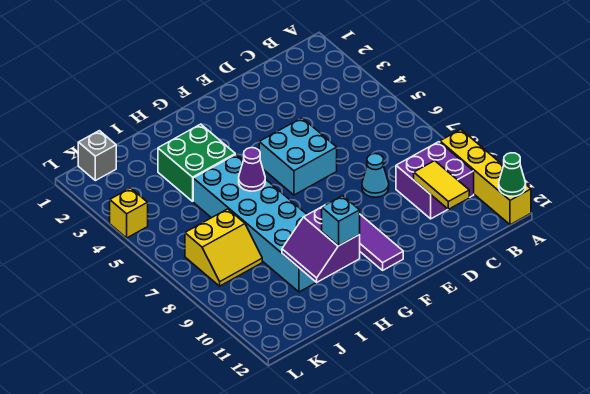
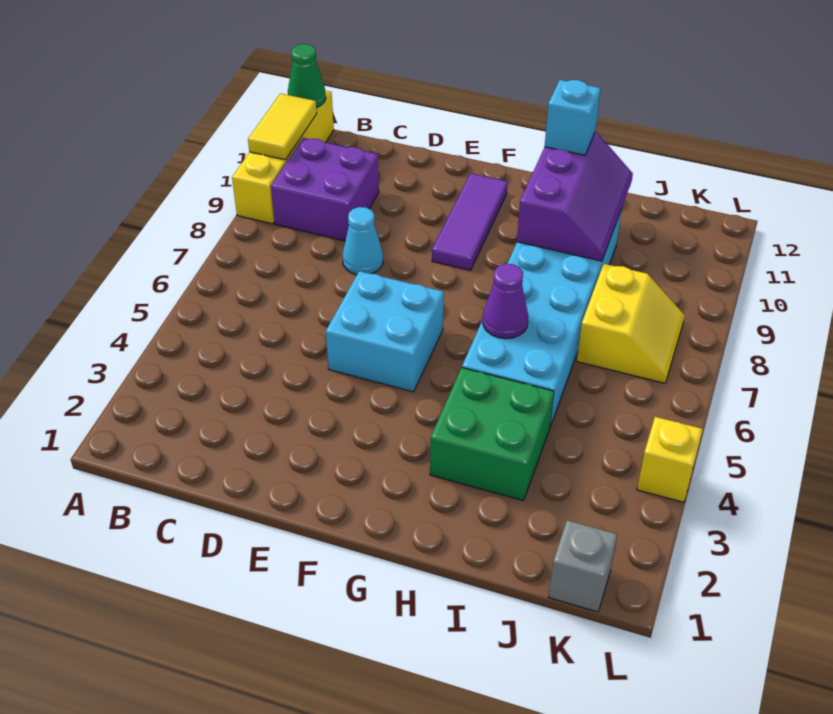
yellow tile C10:C11 level 2 -> yellow tile A10:A11 level 2
purple slope H10:I11 level 2 top H -> purple slope H9:I11 level 2 top H
yellow slope J7:K8 level 1 top 7 -> yellow slope J7:K8 level 1 top J

